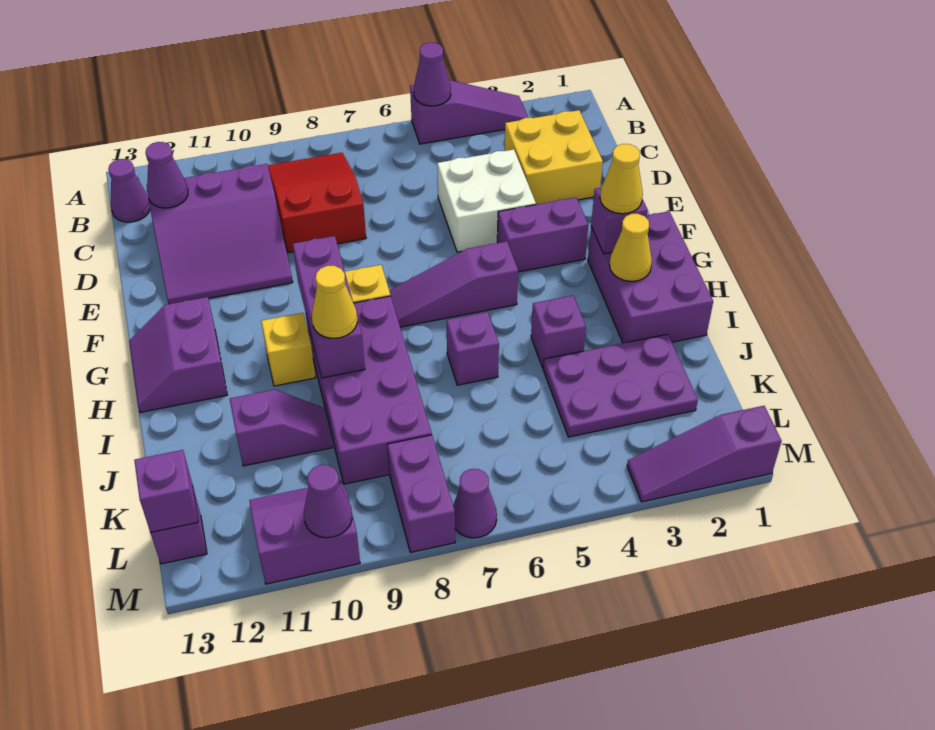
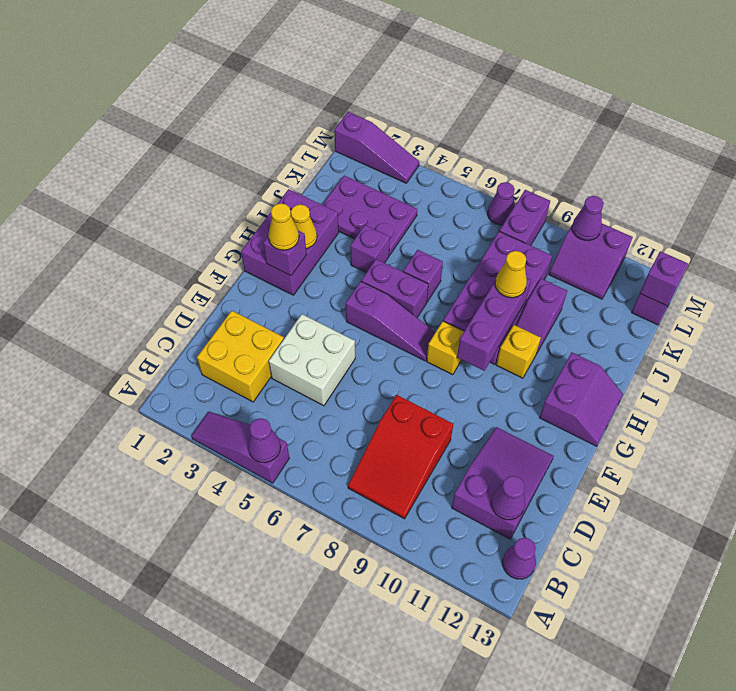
purple slope C10:E12 level 1 top C -> purple slope C11:E12 level 1 top C
purple brick F3:F4 level 1 -> purple brick H5:H6 level 1
purple slope J10:J11 level 1 top 11 -> purple slope I10:J10 level 1 top J

